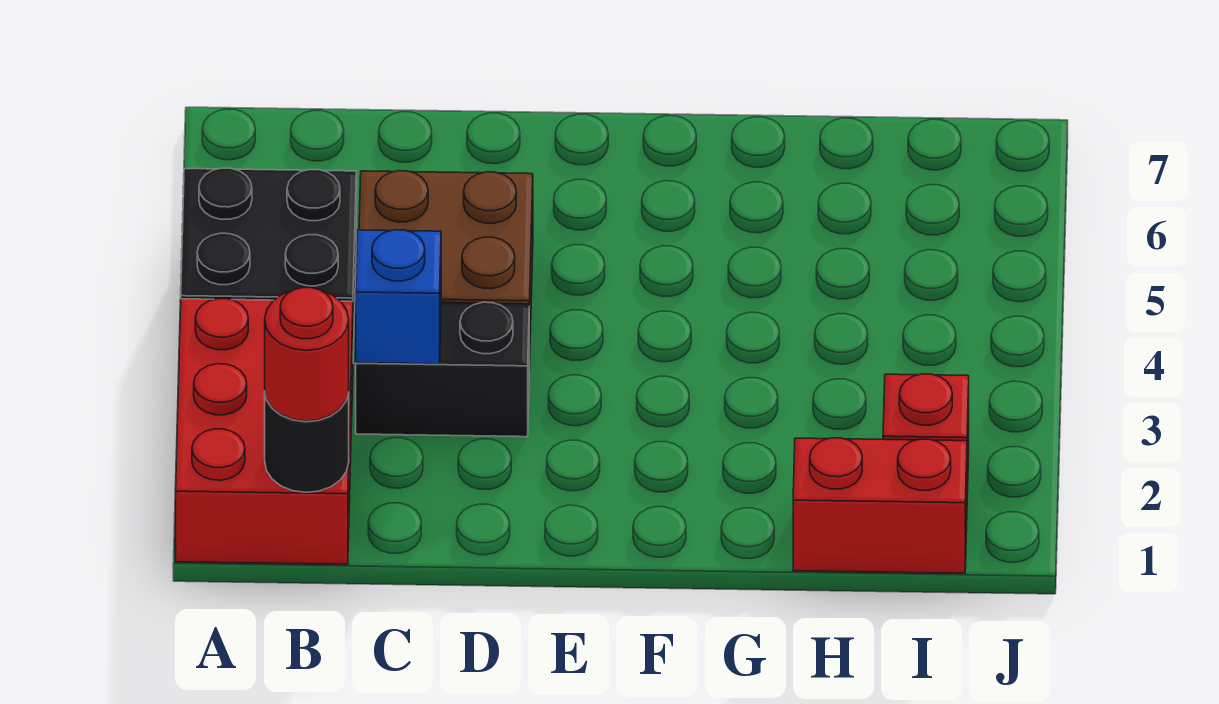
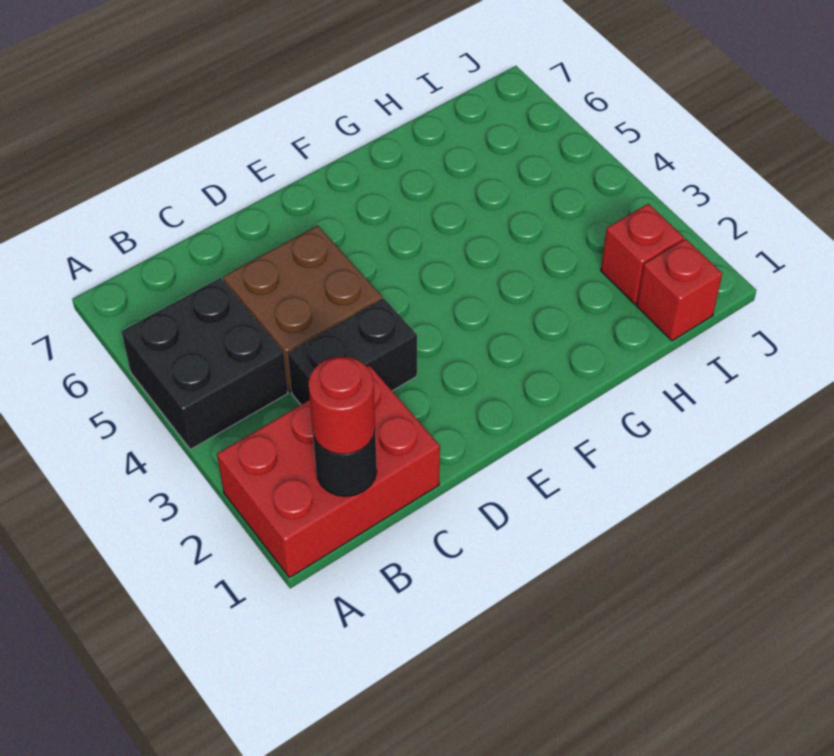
red brick A1:B3 level 1 -> red brick A1:C2 level 1
blue brick C3 level 2 -> none
red brick H1:I1 level 1 -> red brick I1 level 1

